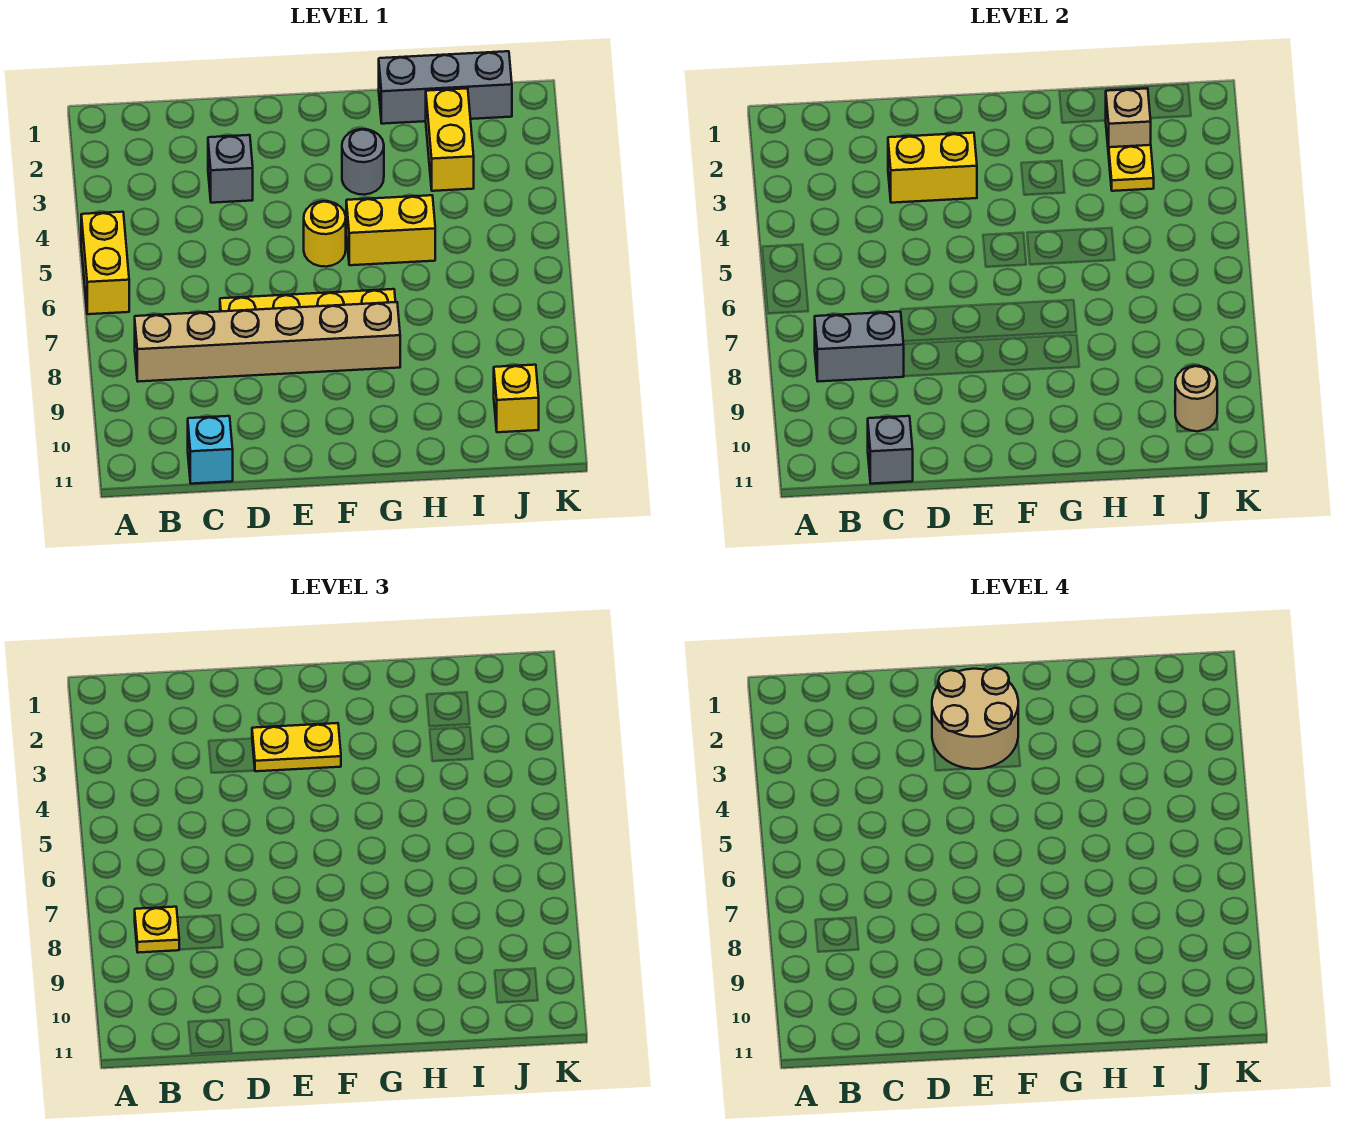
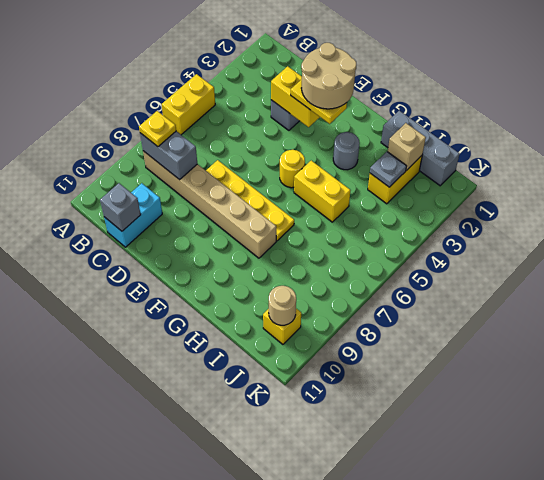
cyan brick C11 level 1 -> cyan brick C10:C11 level 1
yellow plate I3 level 2 -> grey plate I3 level 2

